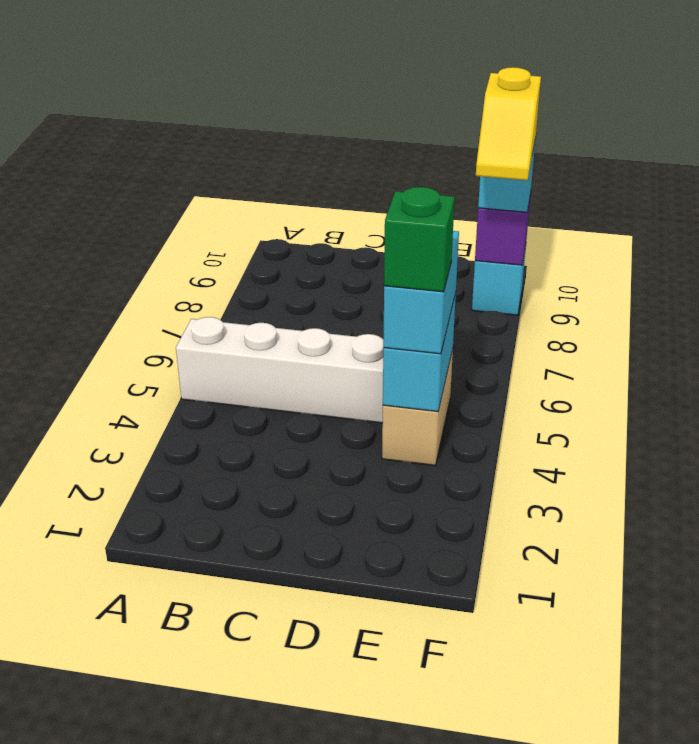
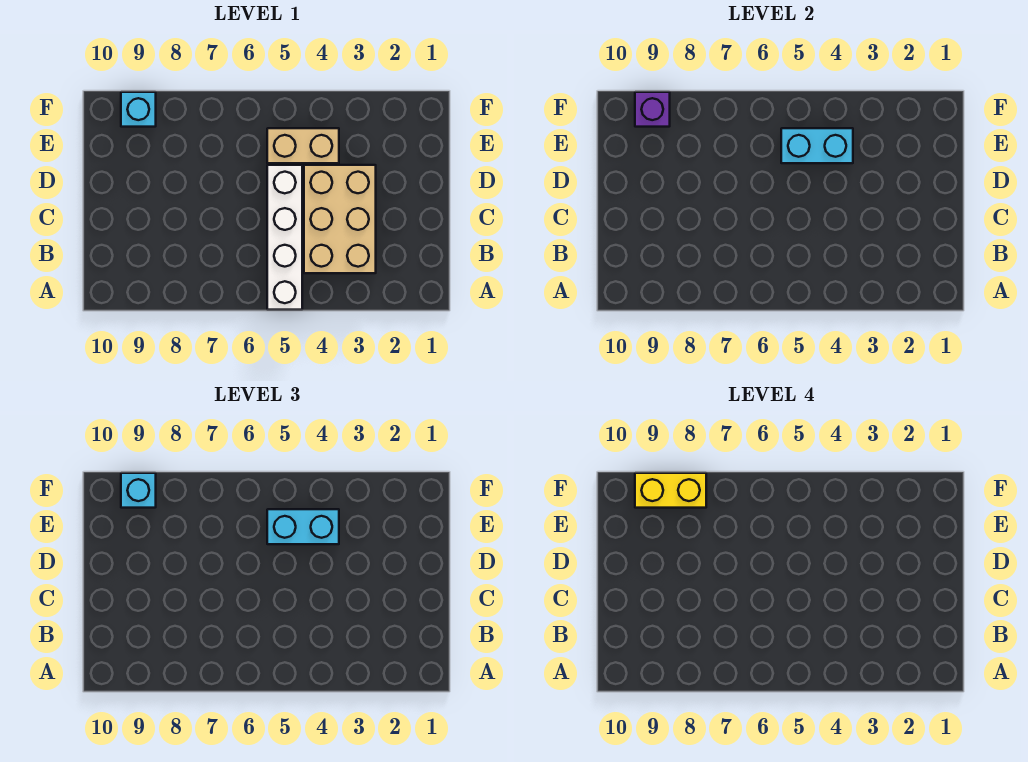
none -> tan brick B3:D4 level 1
green brick E4 level 4 -> none
yellow slope F8:F9 level 4 top 9 -> yellow brick F8:F9 level 4

